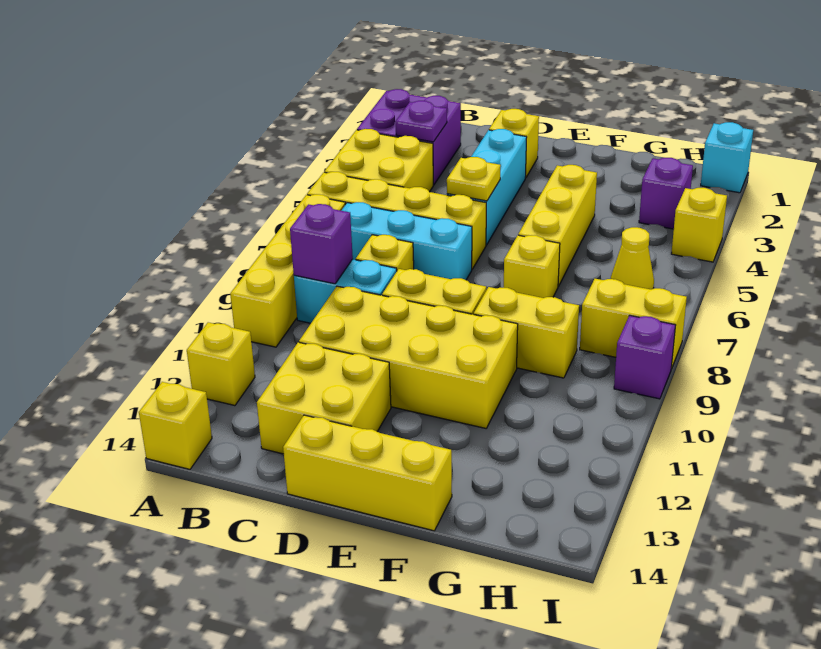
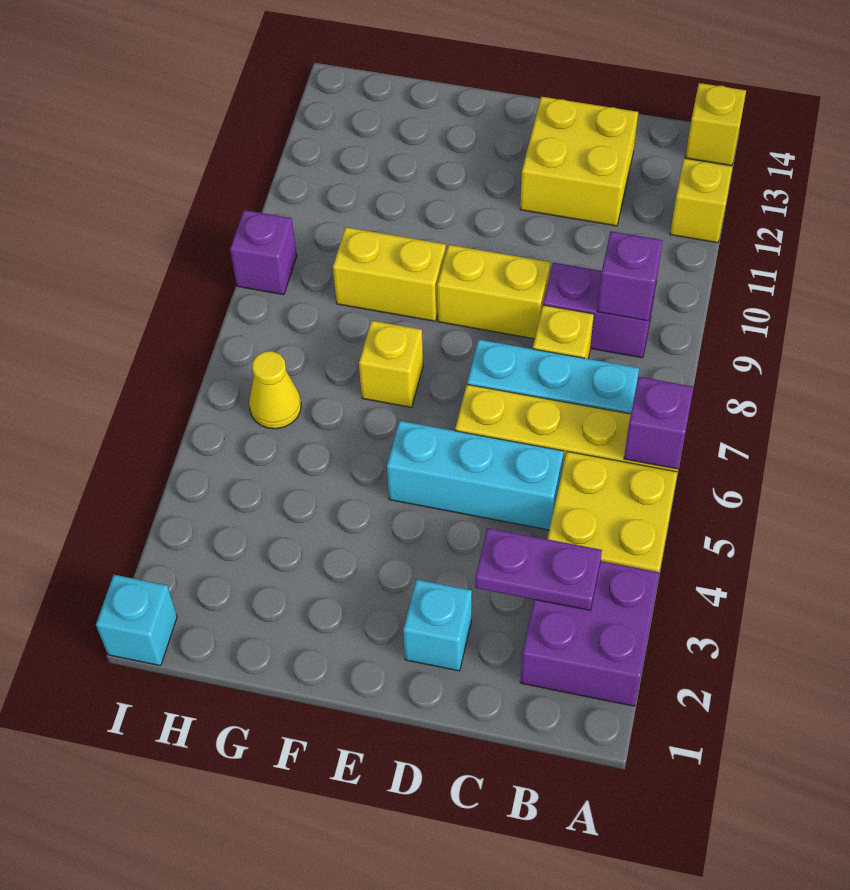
yellow brick A7:A10 level 1 -> none
purple plate B3 level 2 -> purple plate B3:C3 level 2
cyan brick B9:C9 level 1 -> purple brick B9:C9 level 1
yellow brick C10:F11 level 1 -> none
yellow brick D2 level 1 -> cyan brick D2 level 1
cyan brick D3:D5 level 1 -> cyan brick C5:E5 level 1
yellow plate D5 level 2 -> none
yellow brick D14:F14 level 1 -> none
yellow brick F4:F6 level 1 -> none
purple brick H3 level 1 -> purple brick A6 level 2
yellow brick H8:I8 level 1 -> none
yellow brick I4 level 1 -> none

